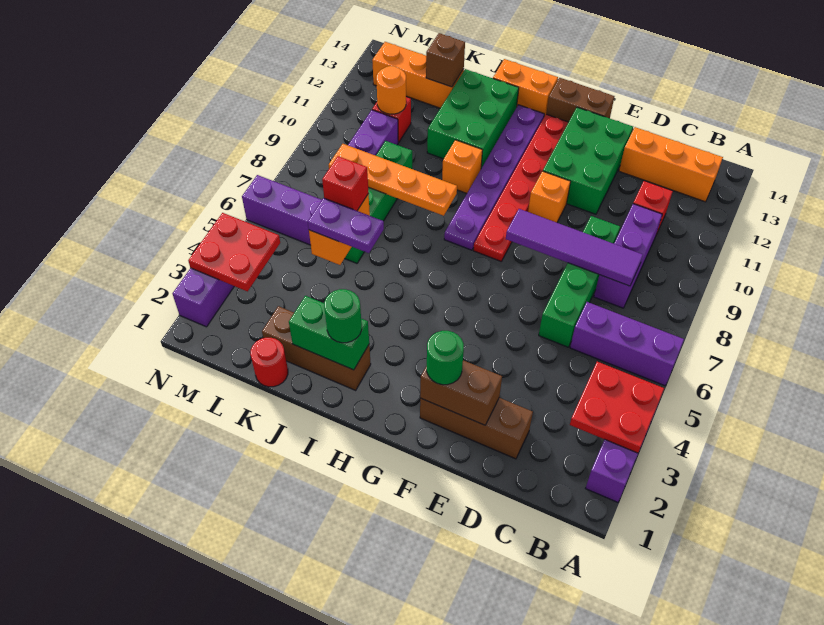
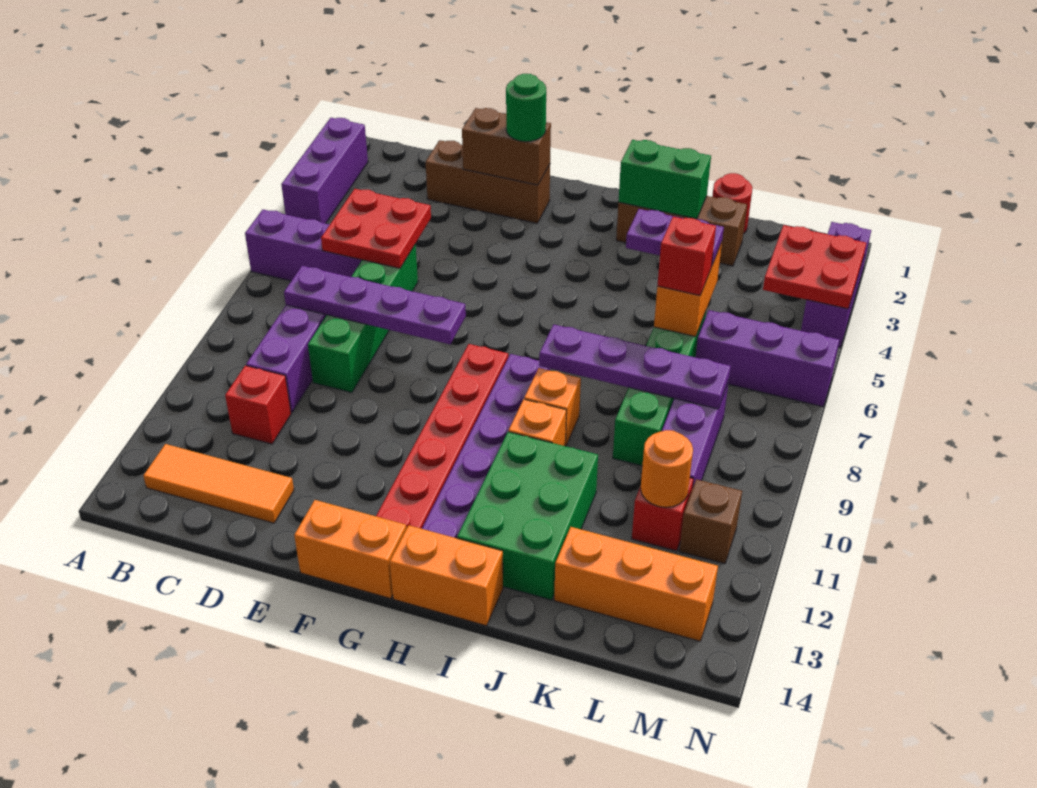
red plate A3:B4 level 2 -> red plate C5:D6 level 2
orange brick B13:D13 level 1 -> orange tile B13:D13 level 1
purple tile C8:F8 level 2 -> purple plate C8:F8 level 2
green brick E11:F13 level 1 -> none
orange brick F10 level 1 -> orange brick I9 level 1
brown brick F14:G14 level 1 -> orange brick F14:G14 level 1
green round brick I2 level 3 -> none
orange plate I8:L8 level 2 -> purple plate I8:L8 level 2
brown brick K13 level 2 -> brown brick M11 level 1

